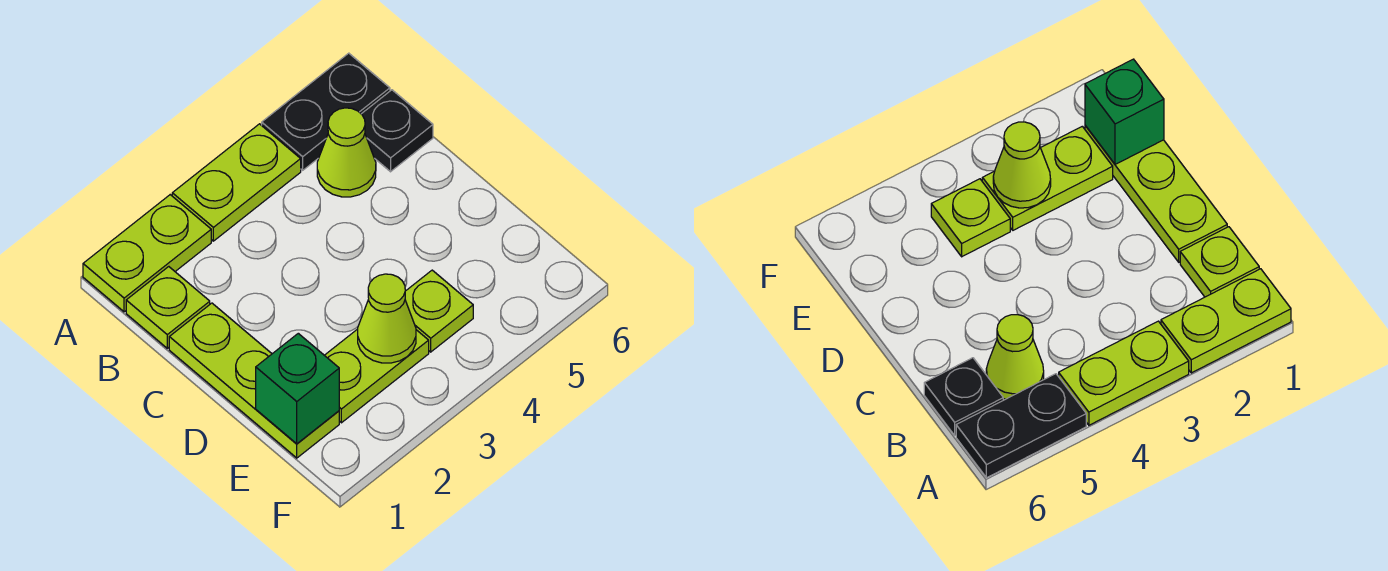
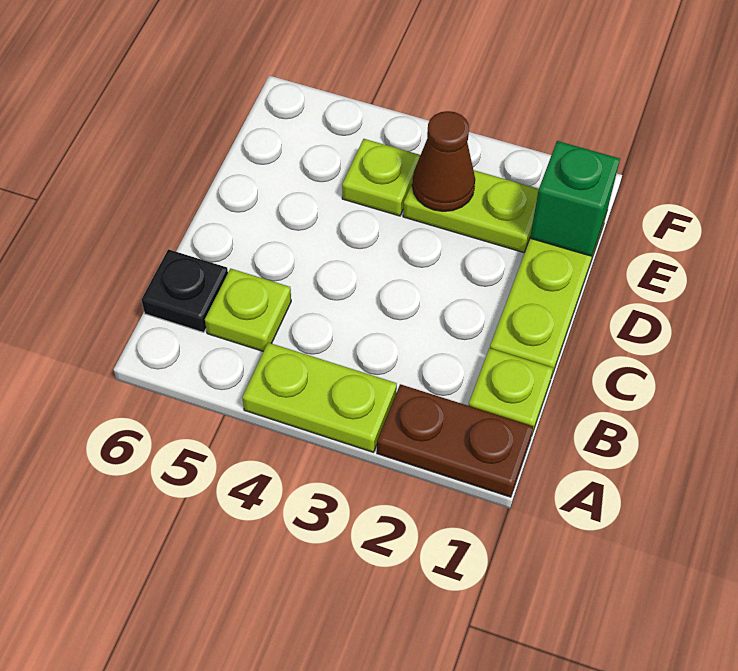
lime plate A1:A2 level 1 -> brown plate A1:A2 level 1
black plate A5:A6 level 1 -> none
lime cone B5 level 1 -> lime plate B5 level 1
lime cone E3 level 2 -> brown cone E3 level 2

